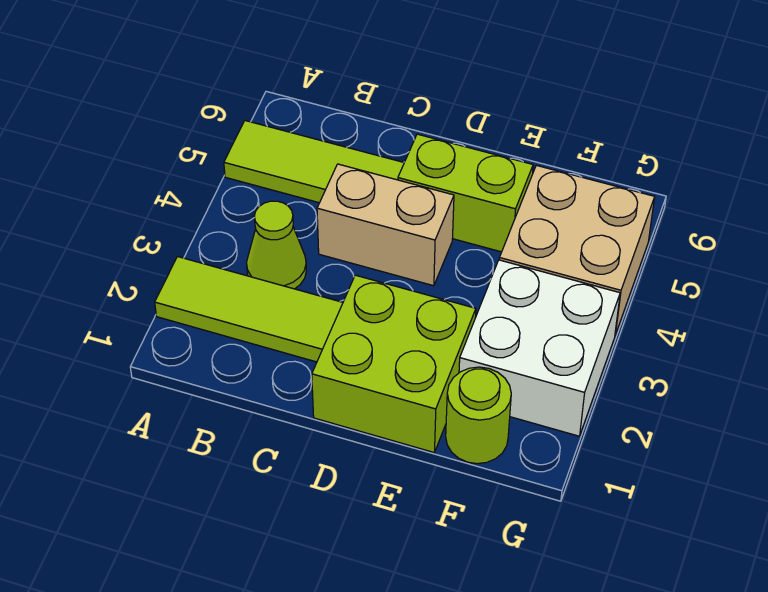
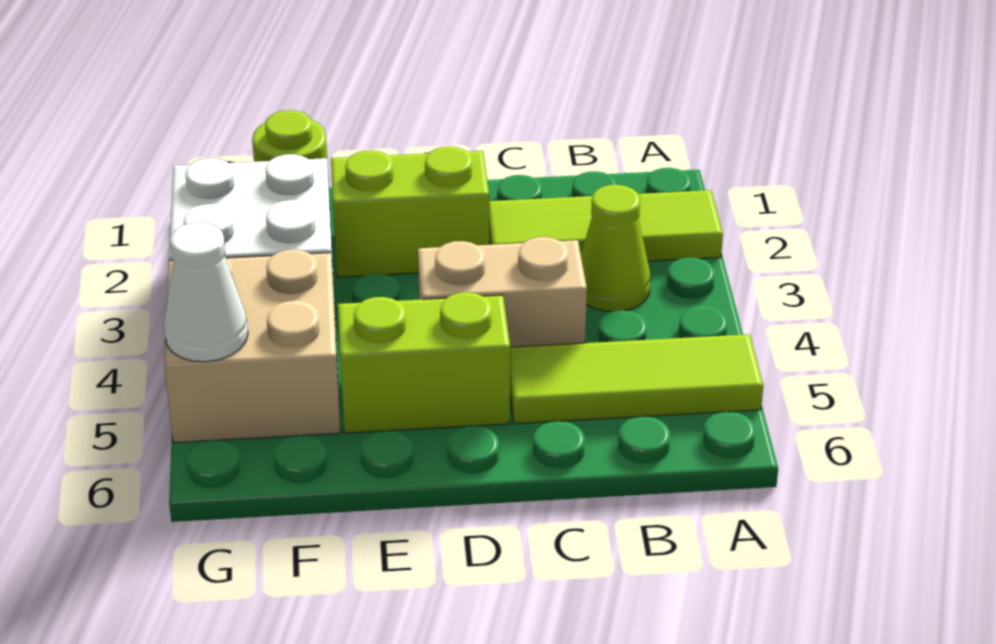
lime brick D1:E2 level 1 -> lime brick D2:E2 level 1
none -> white cone G5 level 2

